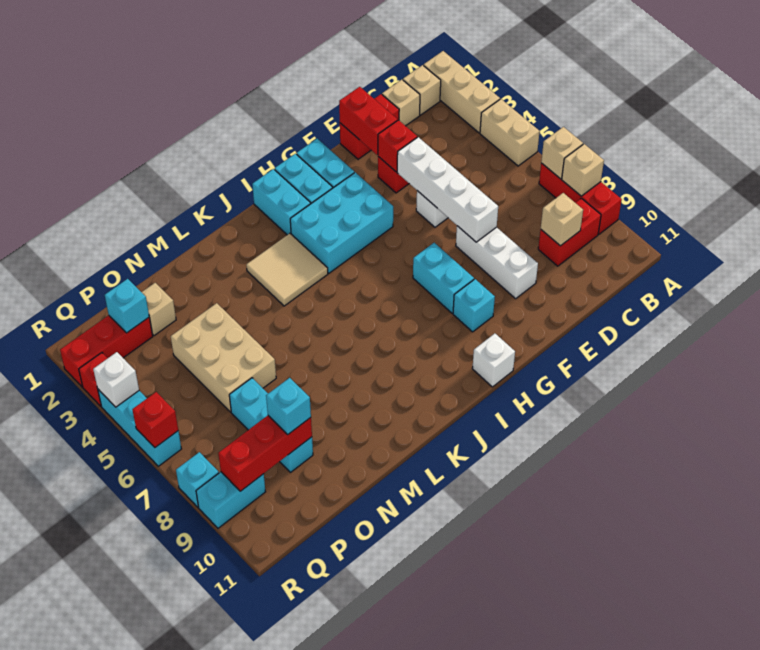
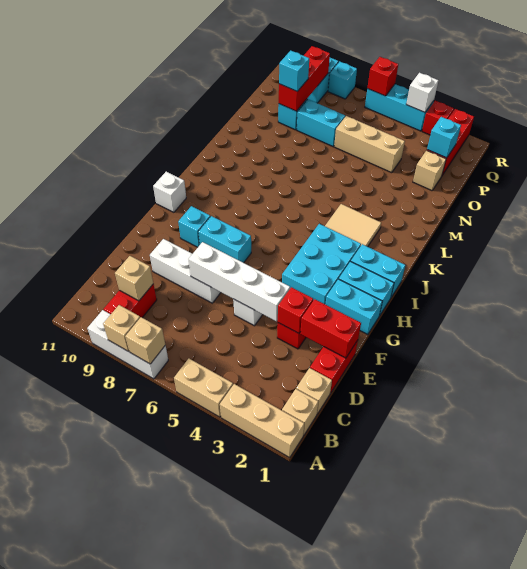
red brick A7:A9 level 1 -> white brick A7:A9 level 1
tan brick N4:O6 level 1 -> tan brick O4:O6 level 1

